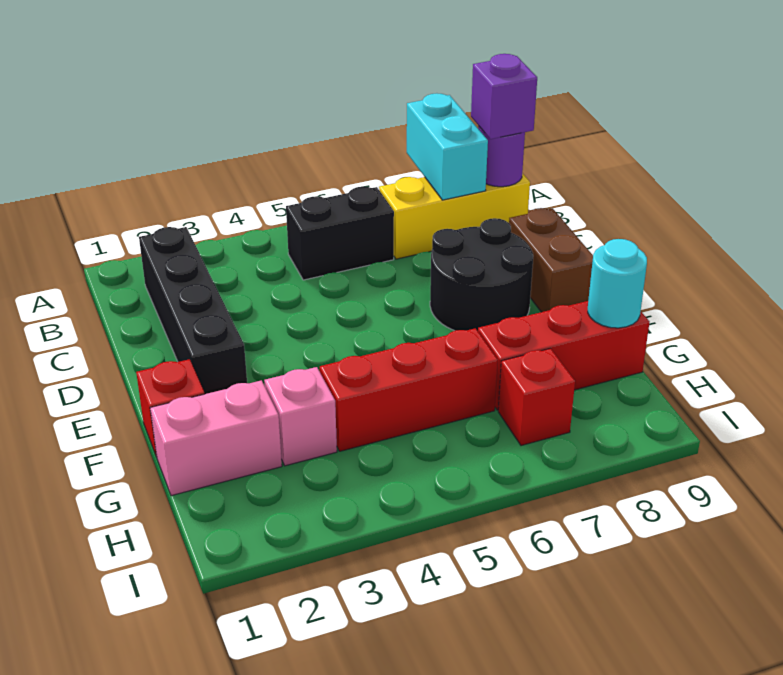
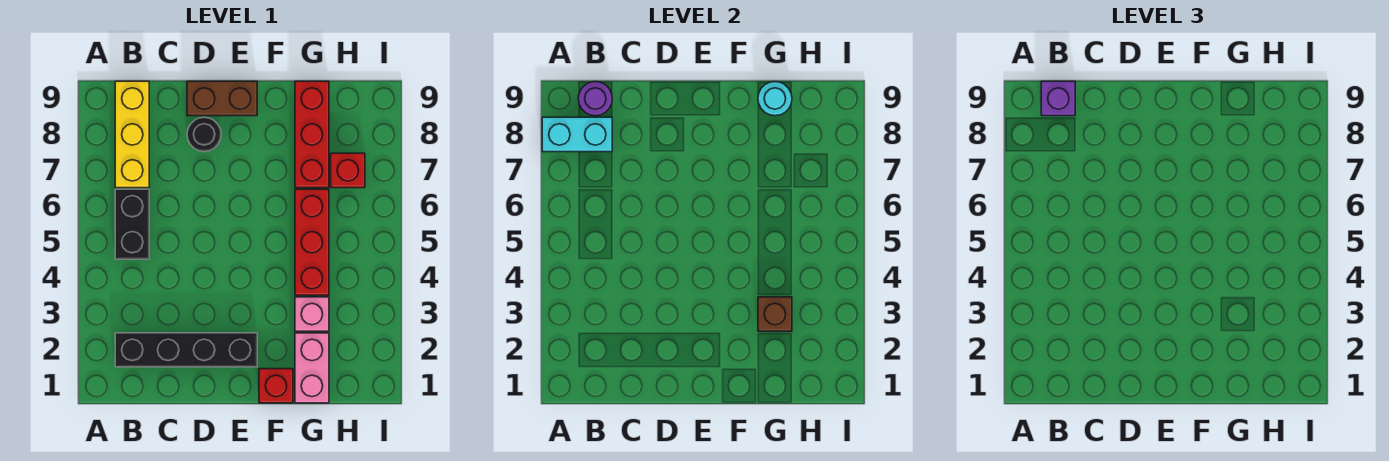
black round brick D7:E8 level 1 -> black round brick D8 level 1
none -> brown brick G3 level 2

